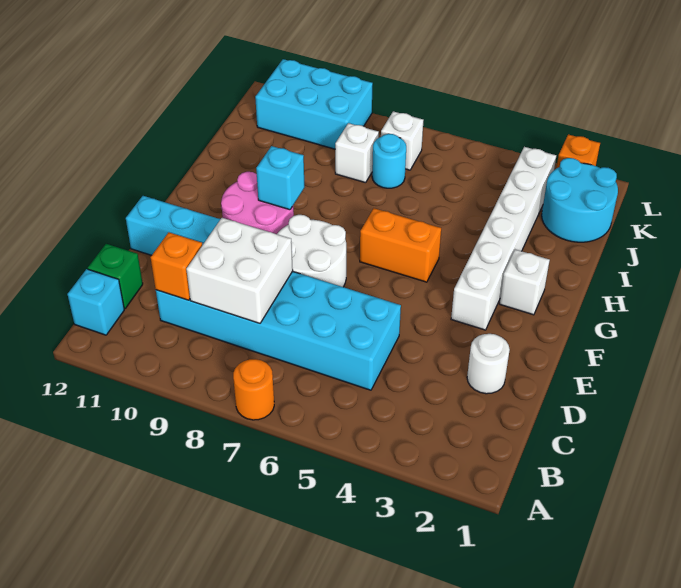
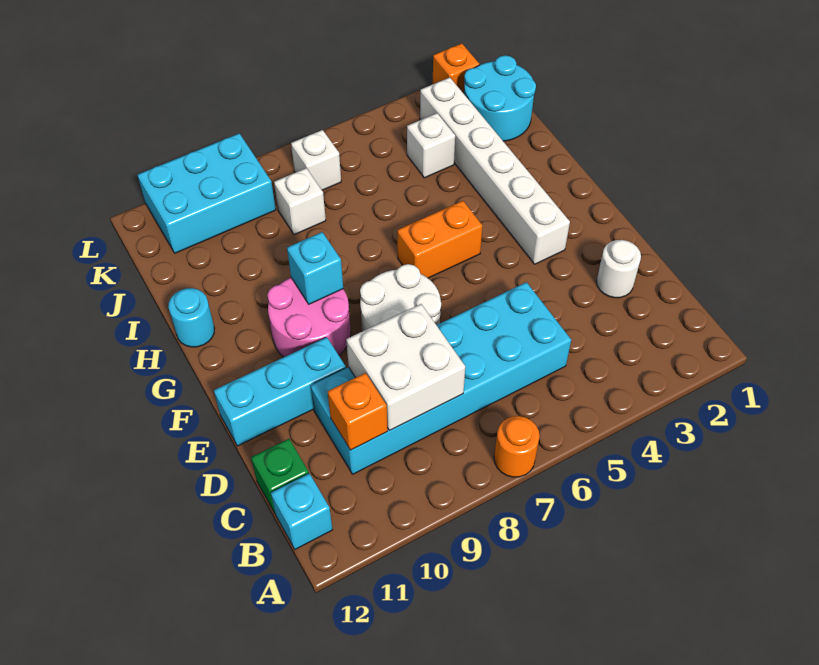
white brick G2 level 1 -> white brick J4 level 1
cyan round brick J7 level 1 -> cyan round brick H12 level 1

